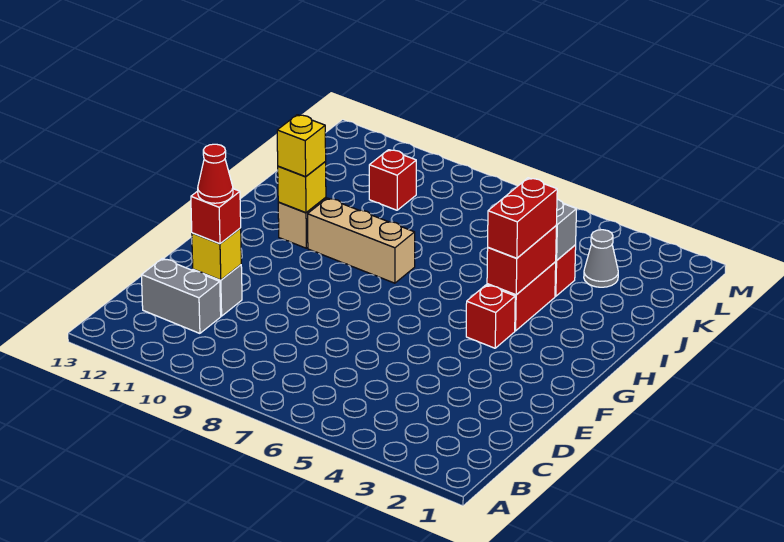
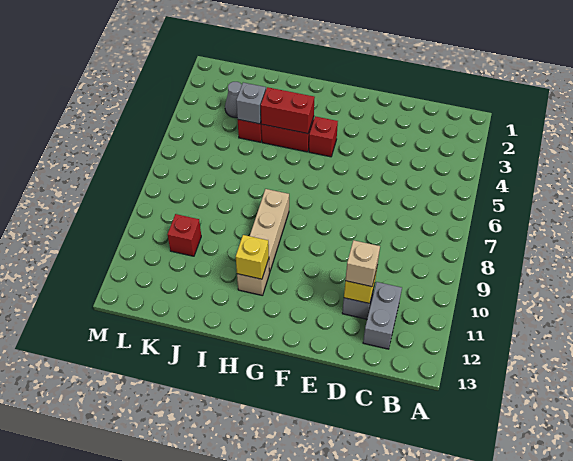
red brick D11 level 3 -> tan brick D11 level 3
red cone D11 level 4 -> none
red brick H4:I4 level 3 -> none
yellow brick H11 level 3 -> none

